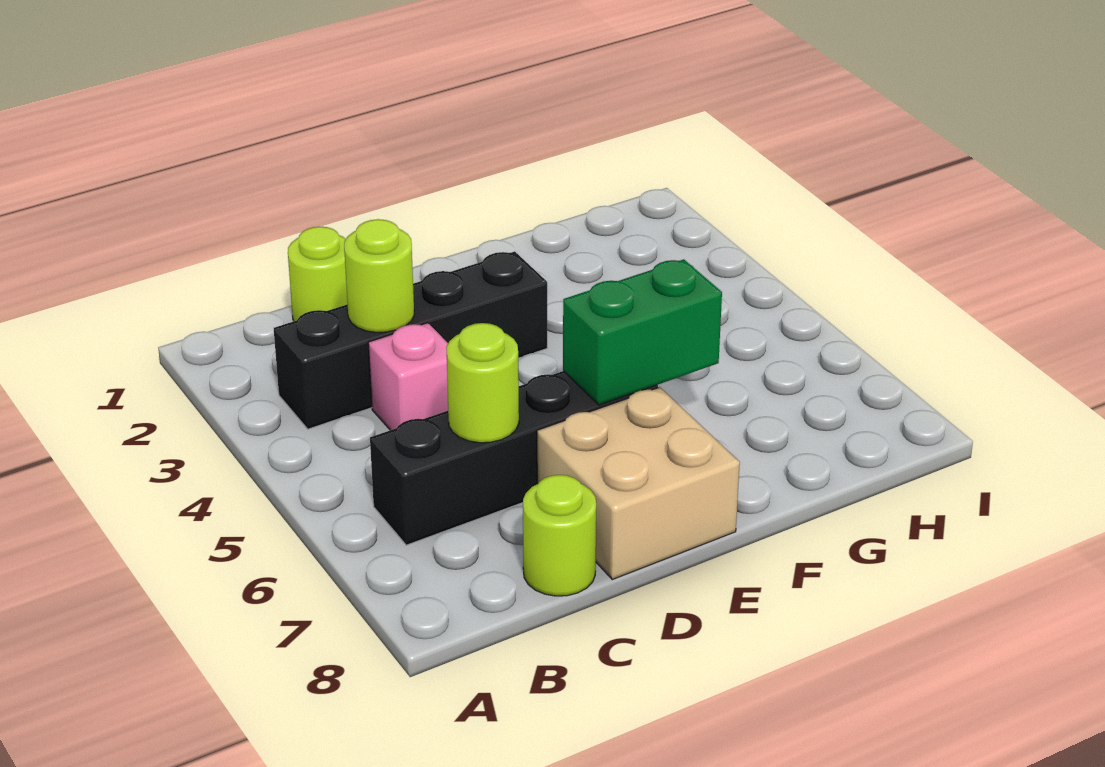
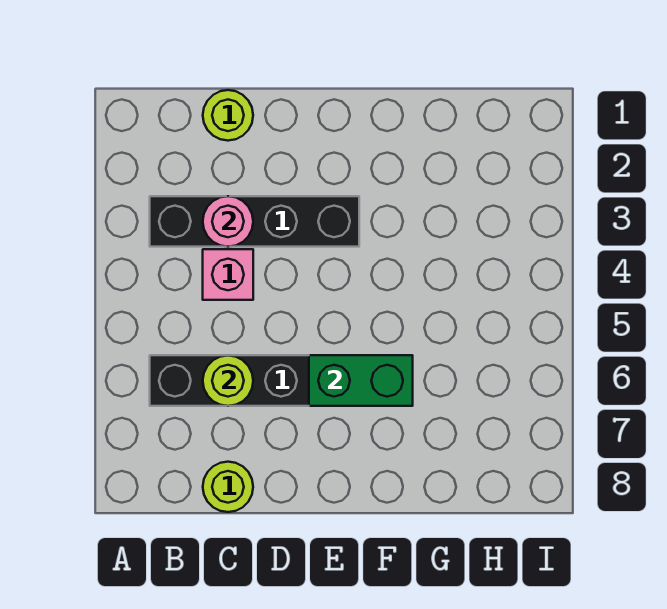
lime round brick C3 level 2 -> pink round brick C3 level 2
tan brick D7:E8 level 1 -> none

